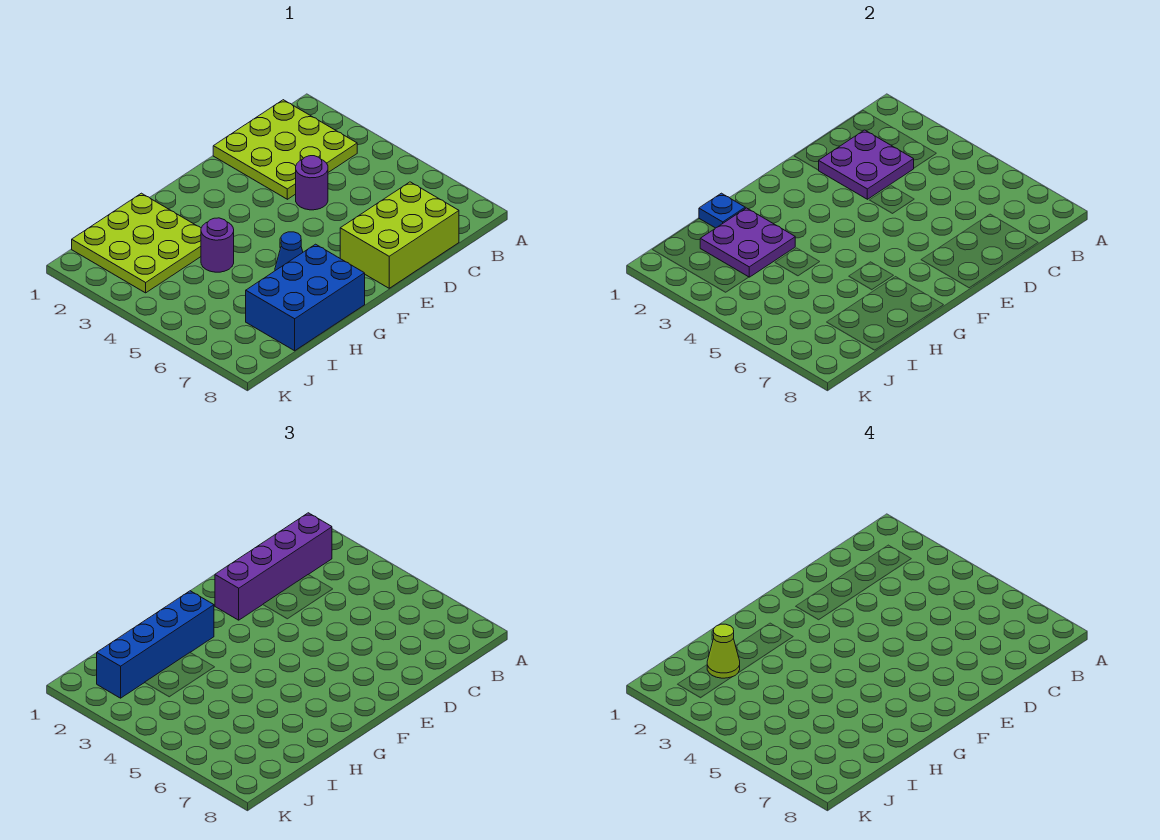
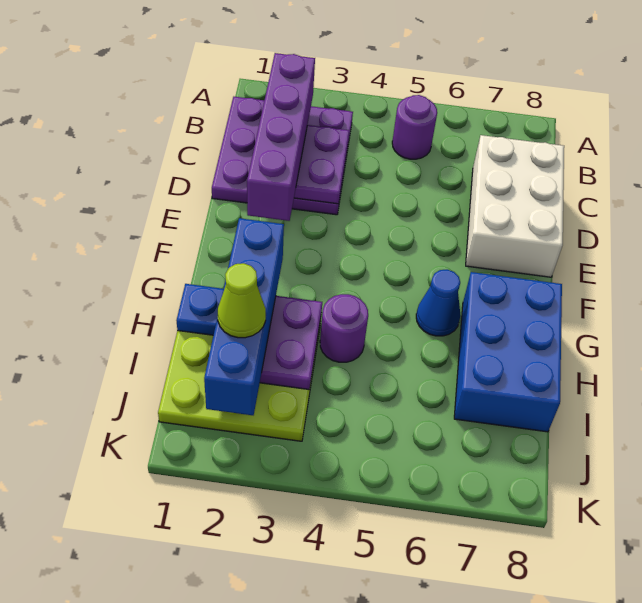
lime plate B1:D3 level 1 -> purple plate B1:D3 level 1
lime brick C7:E8 level 1 -> white brick C7:E8 level 1
purple round brick D4 level 1 -> purple round brick B5 level 1

